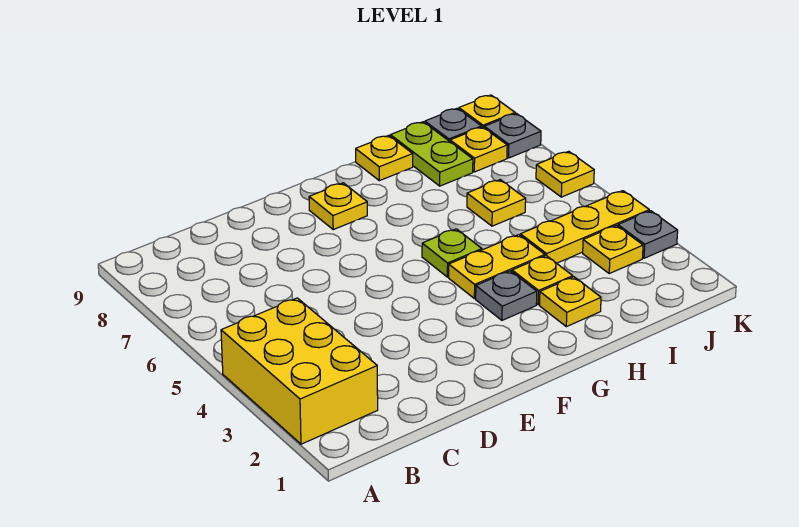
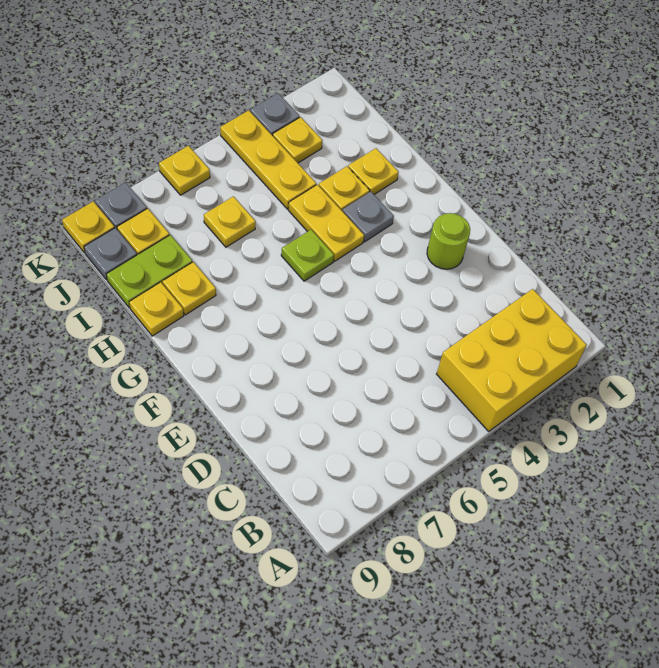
none -> lime round brick E2 level 1
yellow plate F8 level 1 -> yellow plate H8 level 1

